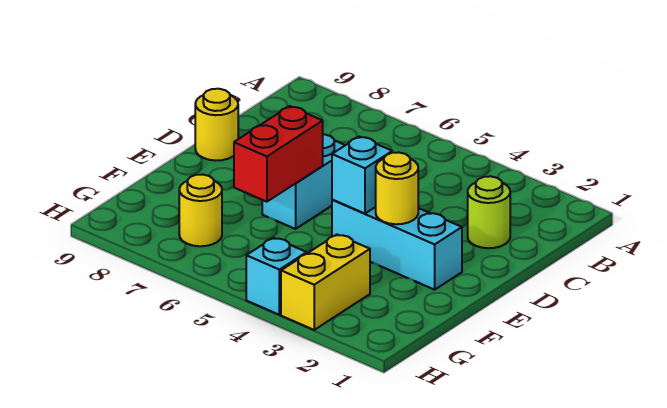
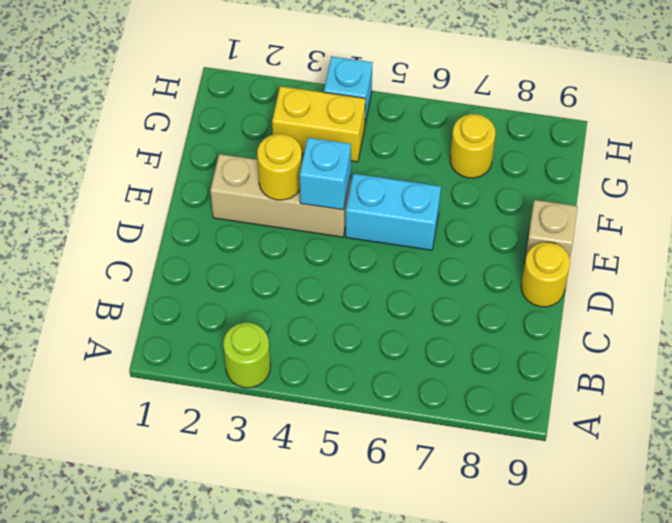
lime round brick C2 level 1 -> lime round brick A3 level 1
cyan brick D6:E6 level 1 -> cyan brick E5:E6 level 1
cyan brick E2:E4 level 1 -> tan brick E2:E4 level 1
red brick E6:F6 level 2 -> none
none -> tan brick E9 level 1
yellow brick G3:H3 level 1 -> yellow brick G3:G4 level 1

